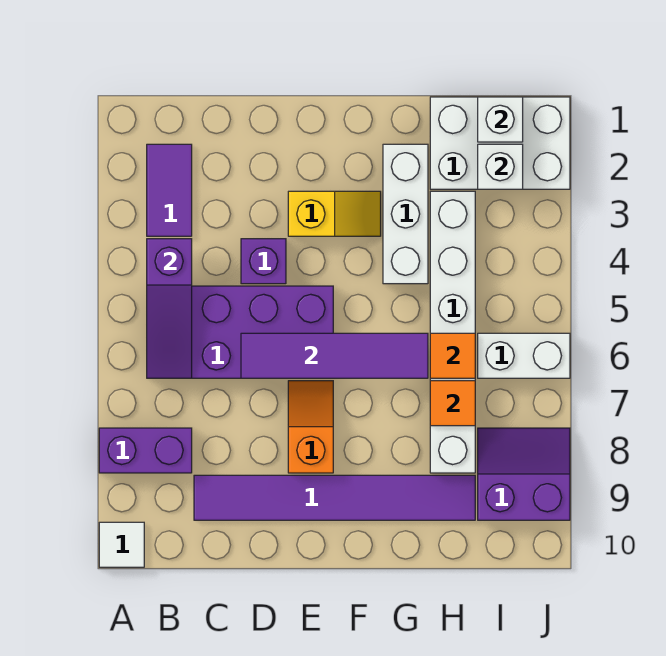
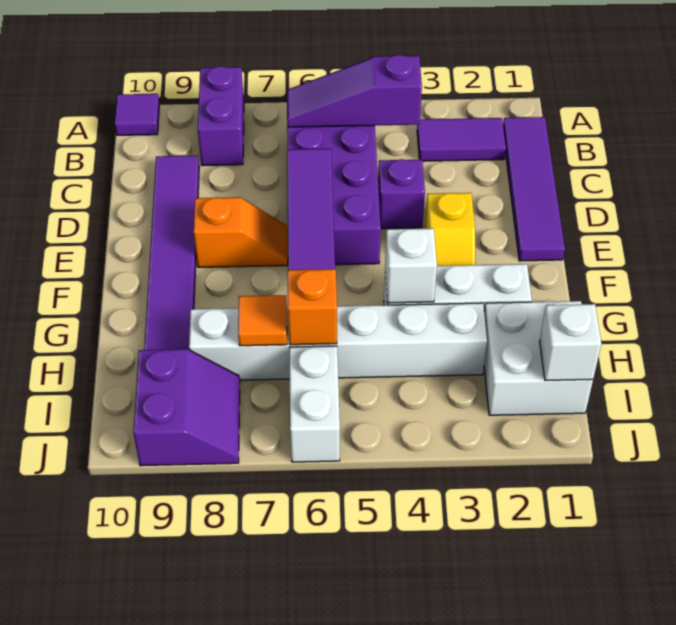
white tile A10 level 1 -> purple tile A10 level 1
none -> purple tile B1:E1 level 1
white brick H1:J2 level 1 -> white brick H1:I2 level 1
orange tile H6 level 2 -> orange brick H6 level 2
white brick I2 level 2 -> white brick G4 level 2

